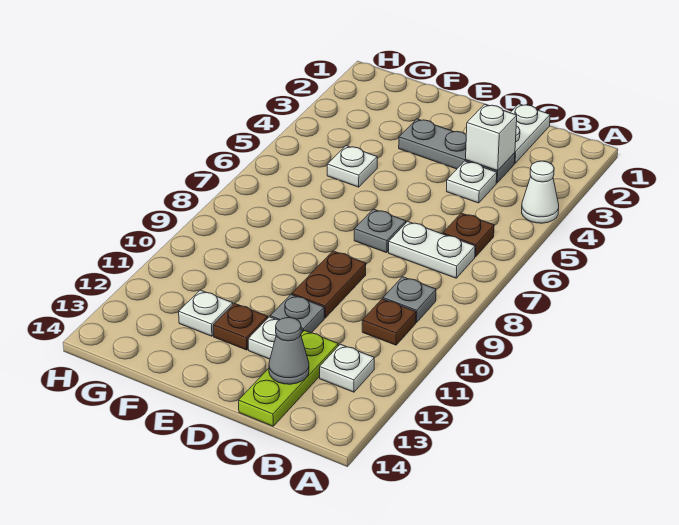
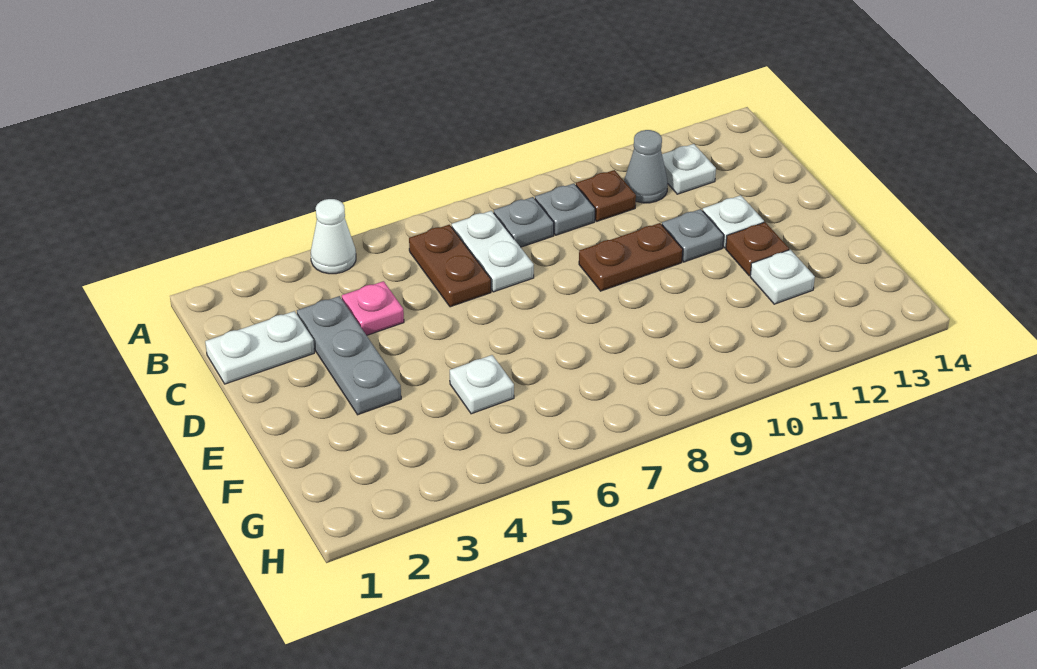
brown plate B6 level 1 -> brown plate B6:C6 level 1
white brick C3 level 2 -> none
white plate C4 level 1 -> pink plate C4 level 1
lime plate C12:C14 level 1 -> none
grey cone C13 level 2 -> grey cone B11 level 1
grey plate D7 level 1 -> grey plate B8 level 1

